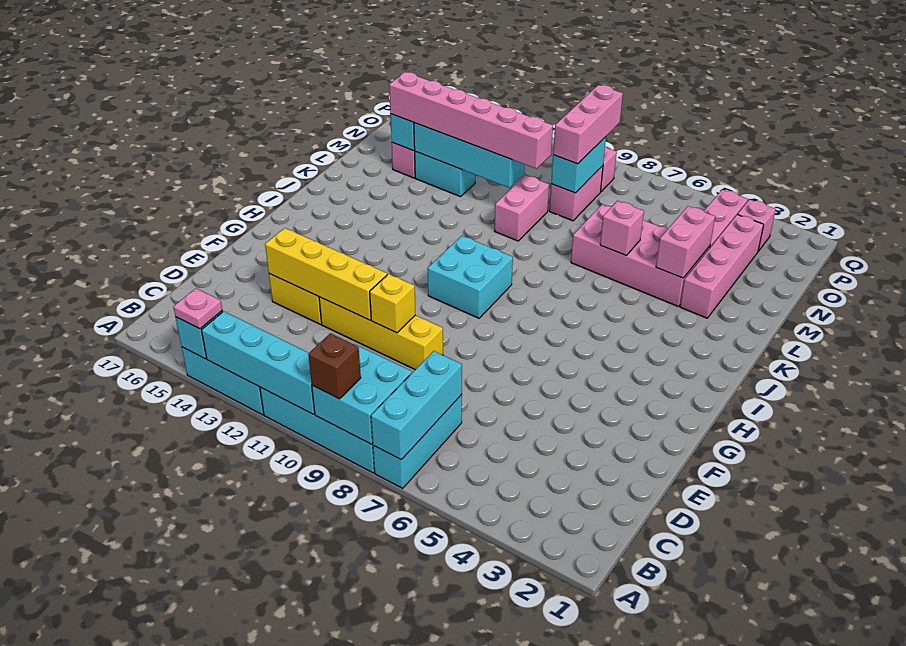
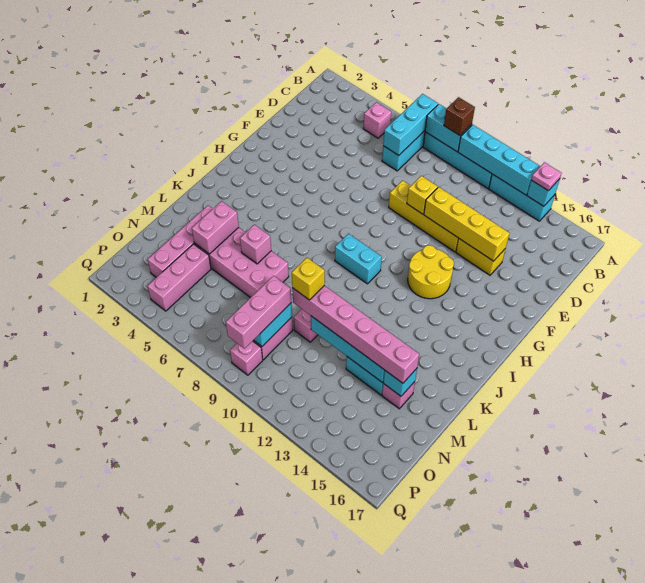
cyan brick A8:B9 level 2 -> cyan brick A8:A9 level 2
none -> yellow round brick G12:H13 level 1
cyan brick H9:I10 level 1 -> cyan brick I9:I10 level 1
none -> yellow brick M10 level 4
pink brick P3 level 1 -> pink brick B5 level 1

